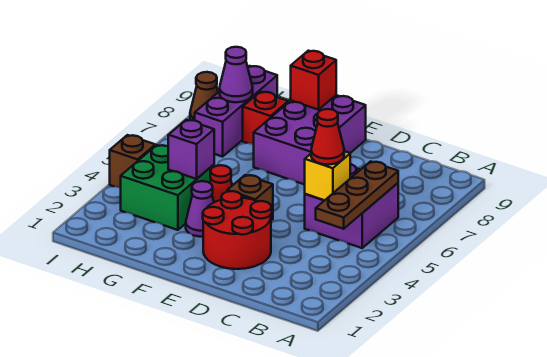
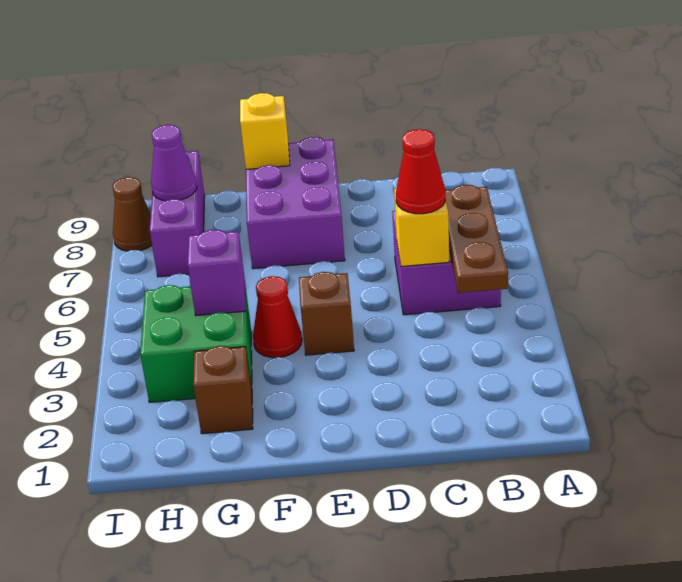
red round brick D2:E3 level 1 -> none
purple cone F3 level 1 -> none
red brick F9 level 2 -> yellow brick F9 level 2
red brick G8 level 1 -> none
brown brick I4 level 1 -> brown brick G2 level 1

